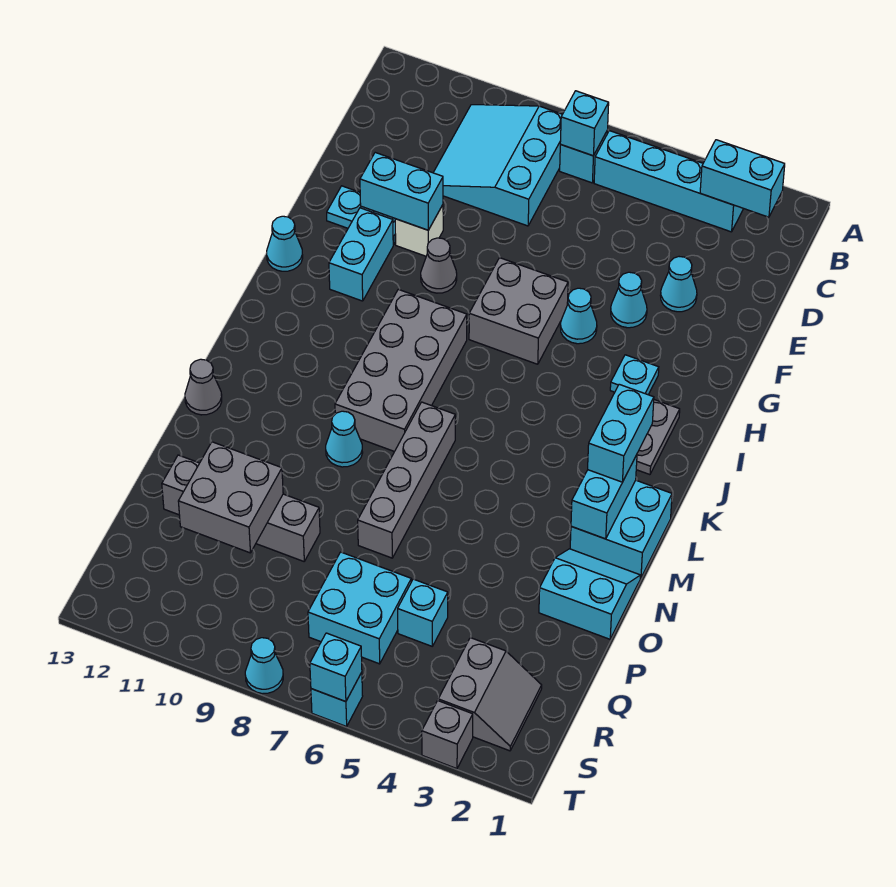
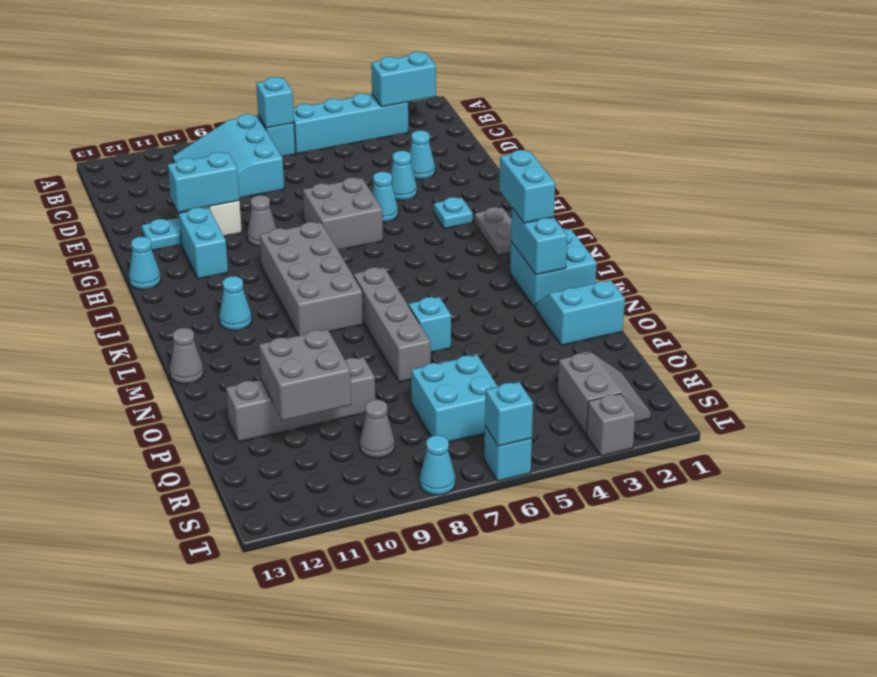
cyan cone M9 level 1 -> cyan cone K11 level 1
cyan brick Q5 level 1 -> cyan brick N6 level 1
none -> grey cone R9 level 1

